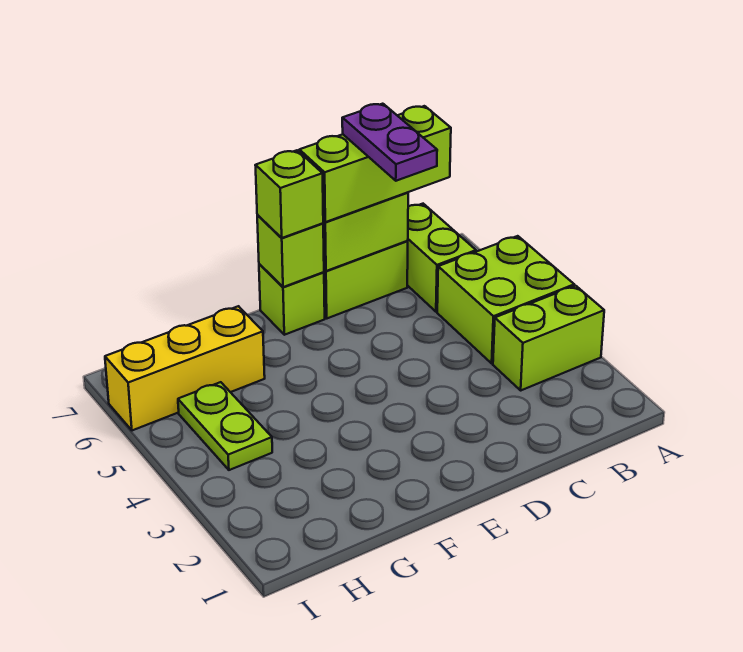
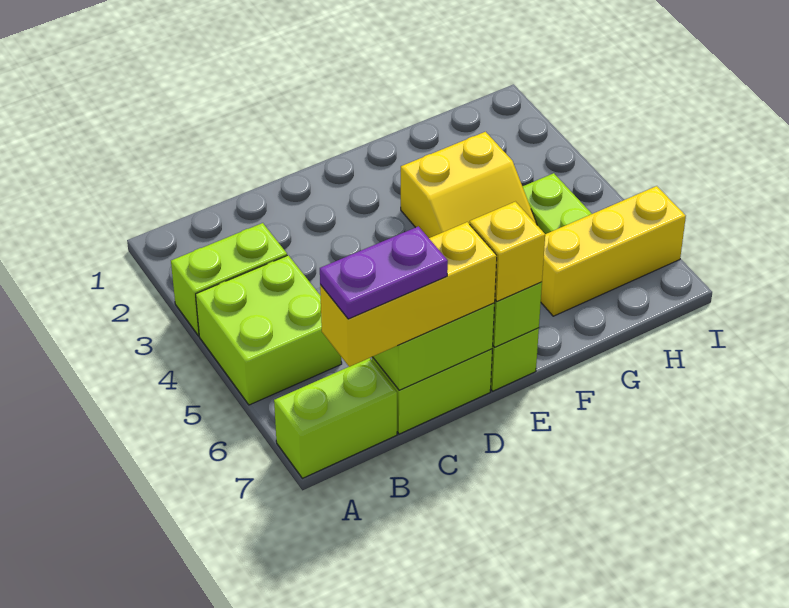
lime brick B6:B7 level 1 -> lime brick A7:B7 level 1
lime brick B7:D7 level 3 -> yellow brick B7:D7 level 3
purple plate C6:C7 level 4 -> purple plate B7:C7 level 4
lime brick E7 level 3 -> yellow brick E7 level 3
none -> yellow slope F3:G4 level 1 top 3

